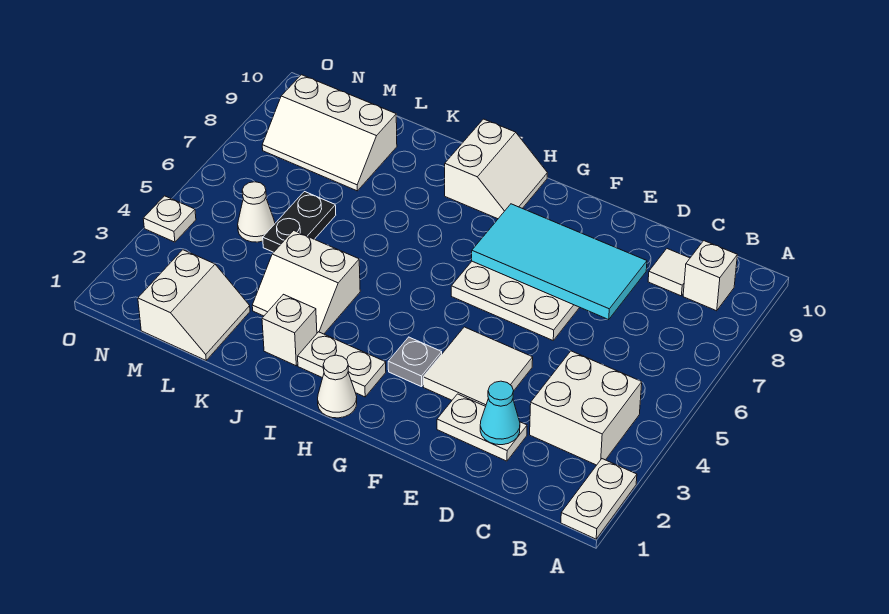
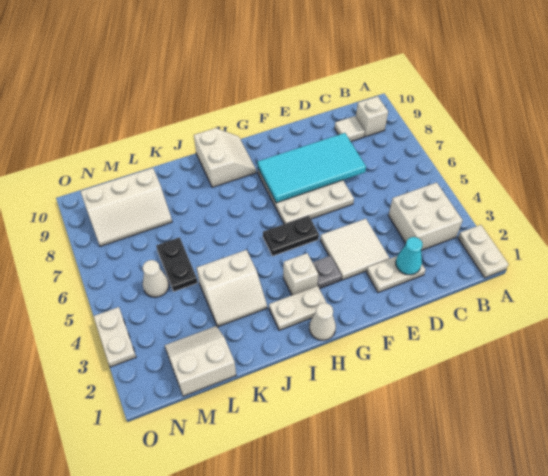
none -> black plate G5:H5 level 1
white brick J2 level 1 -> white brick H3 level 1
white slope L1:M2 level 1 top M -> white slope L1:M2 level 1 top 1
white plate O4 level 1 -> white plate O3:O4 level 1

